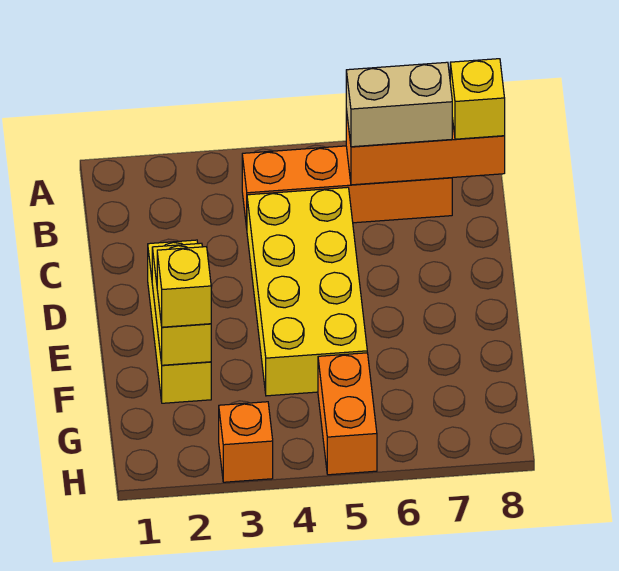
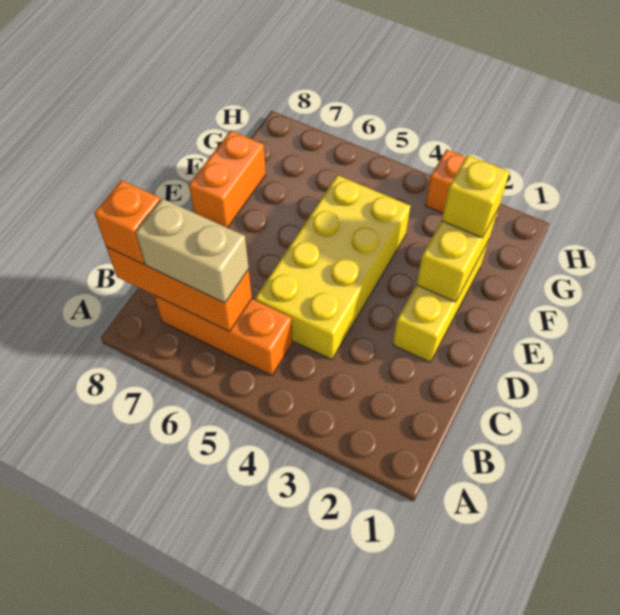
orange brick B4:B7 level 1 -> orange brick B5:B7 level 1
yellow brick B8 level 3 -> orange brick B8 level 3
orange brick G5:H5 level 1 -> orange brick E8:F8 level 1

